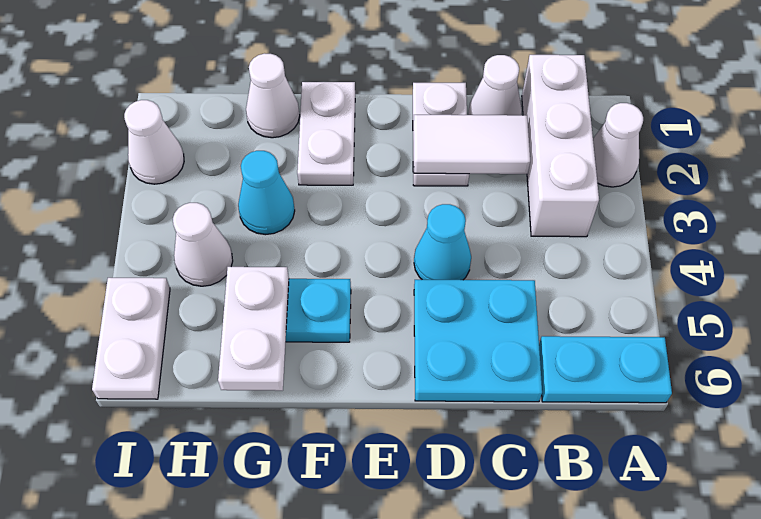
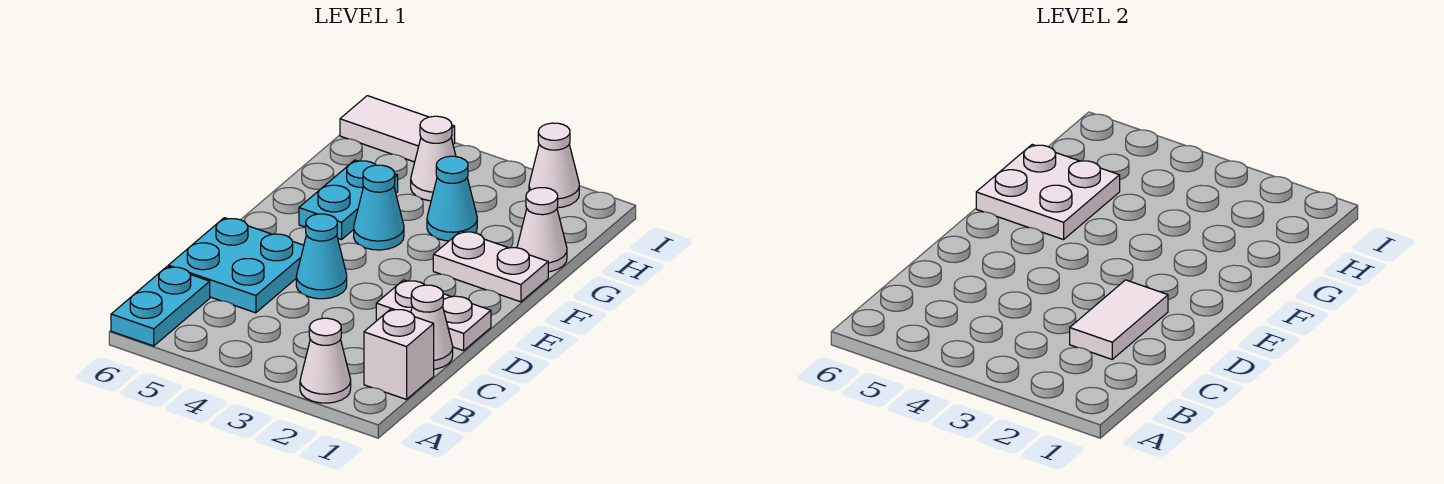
white brick B1:B3 level 1 -> white brick B1 level 1
none -> cyan cone F4 level 1
white plate G5:G6 level 2 -> white plate F5:G6 level 2
white plate I5:I6 level 1 -> white tile I5:I6 level 1

